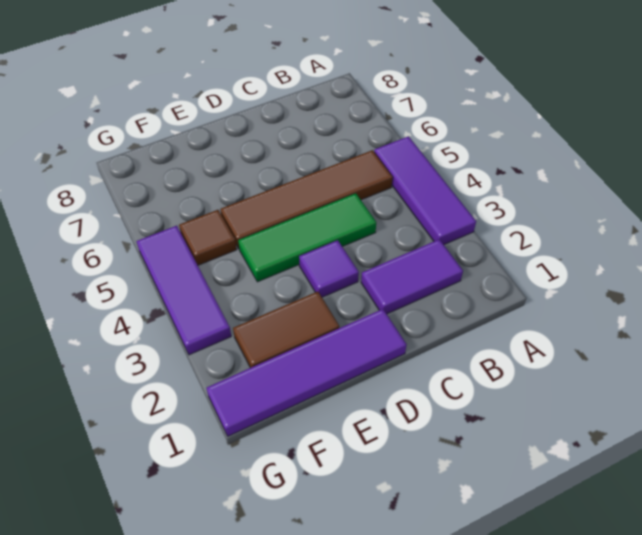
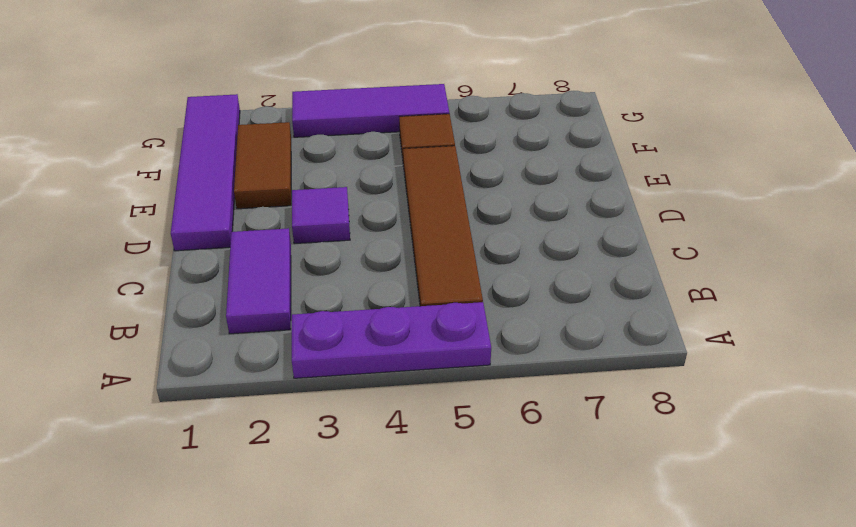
purple tile A3:A5 level 1 -> purple plate A3:A5 level 1
green tile C4:E4 level 1 -> none

